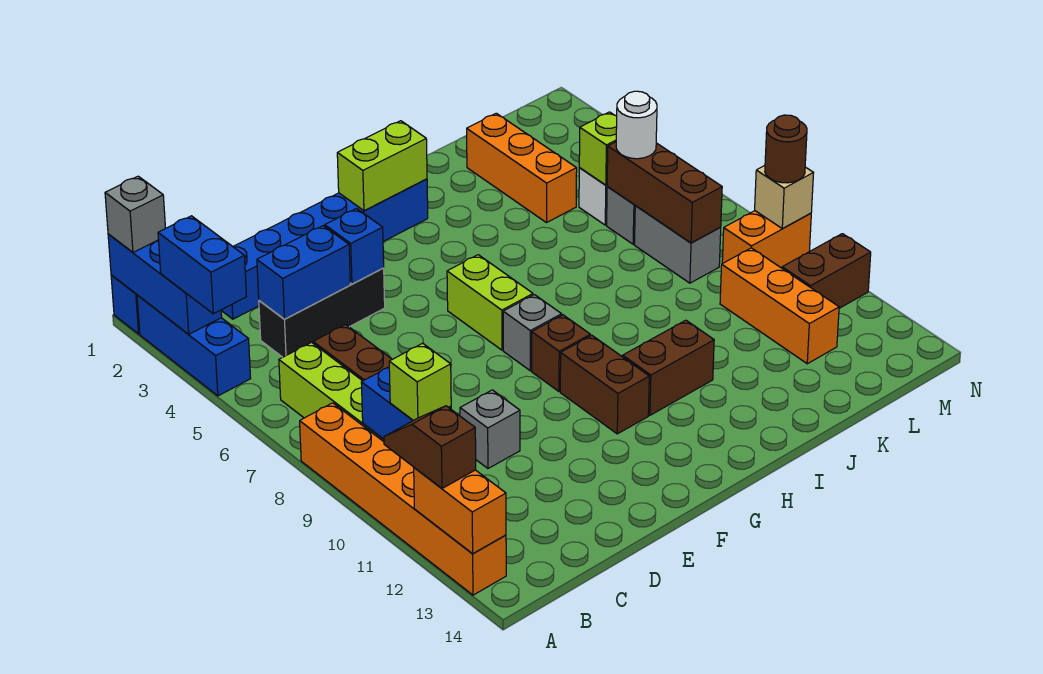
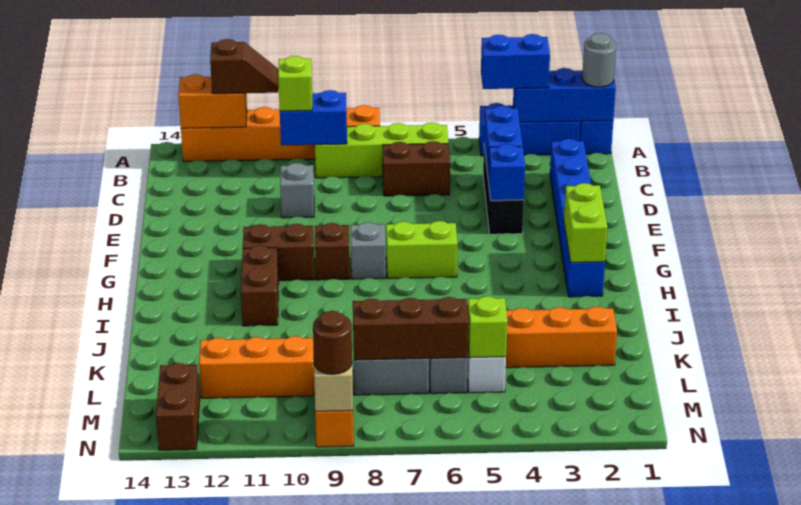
grey brick A1 level 3 -> grey round brick A1 level 3
white round brick L6 level 3 -> none
brown brick M11:N11 level 1 -> brown brick M13:N13 level 1

